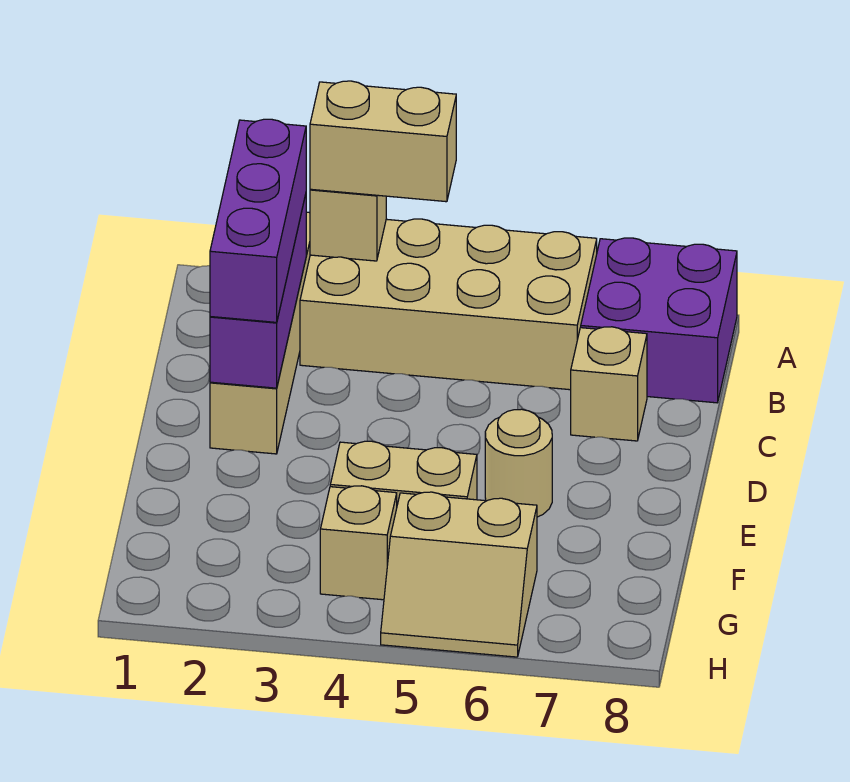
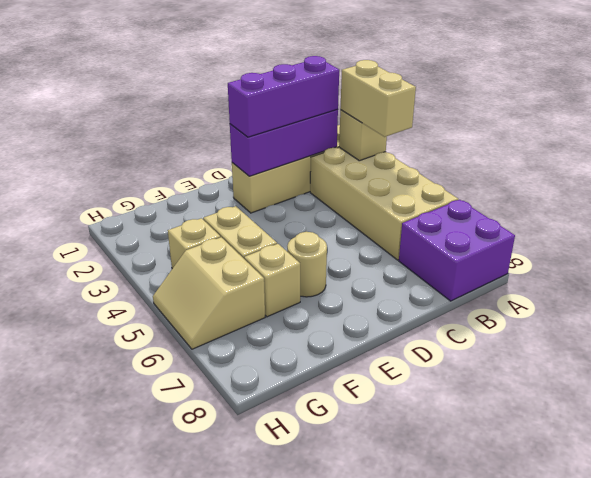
tan brick C7 level 1 -> tan brick F6 level 1

